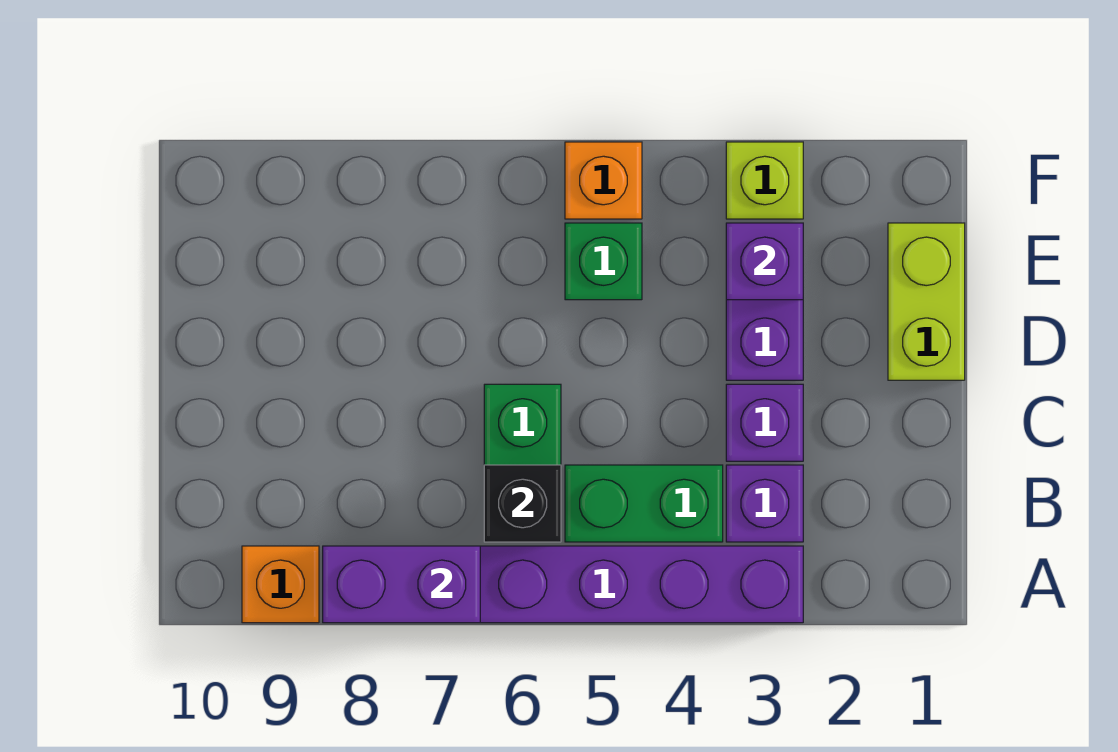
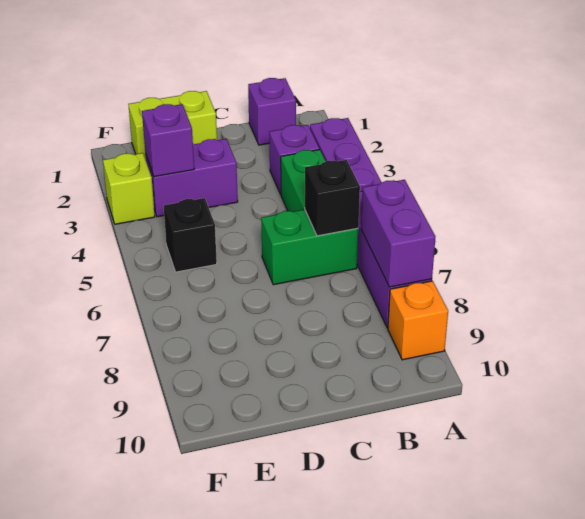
purple brick C3 level 1 -> purple brick B1 level 1
green brick E5 level 1 -> black brick E5 level 1
orange brick F5 level 1 -> none

